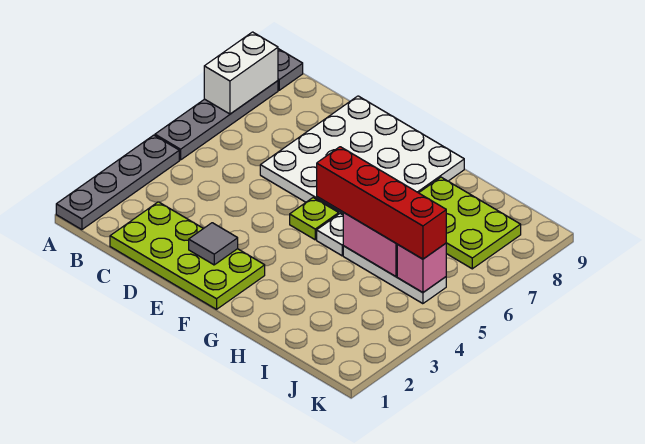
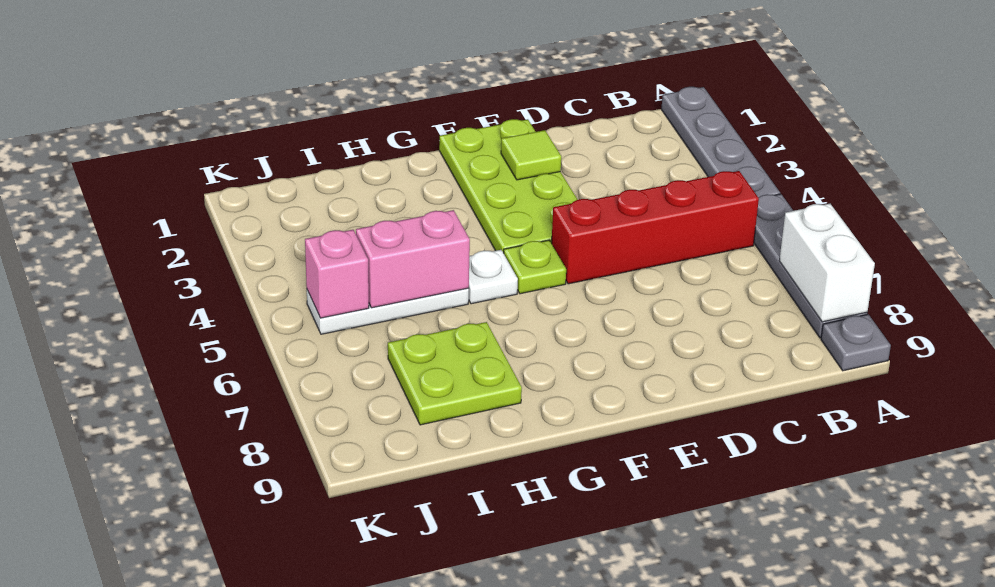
lime plate C1:F2 level 1 -> lime plate E1:F4 level 1
white plate D6:G9 level 1 -> none
grey tile E2 level 2 -> lime tile E2 level 2
red brick G5:J5 level 3 -> red brick B5:E5 level 1
lime plate H7:J8 level 1 -> lime plate H7:I8 level 1

